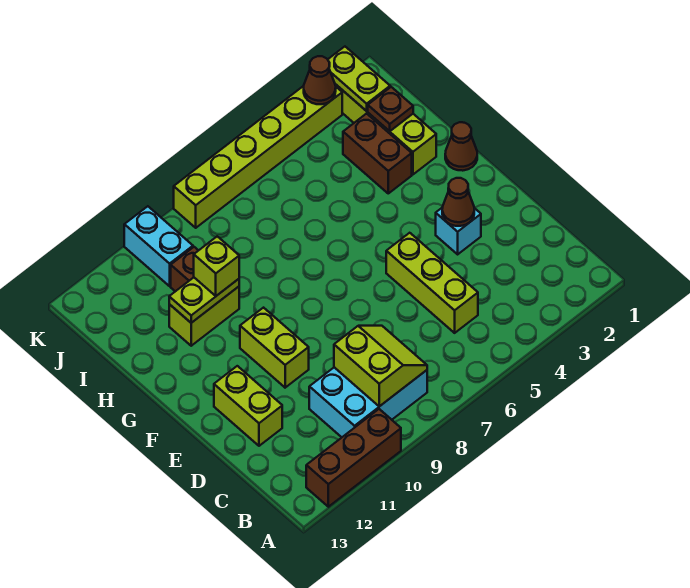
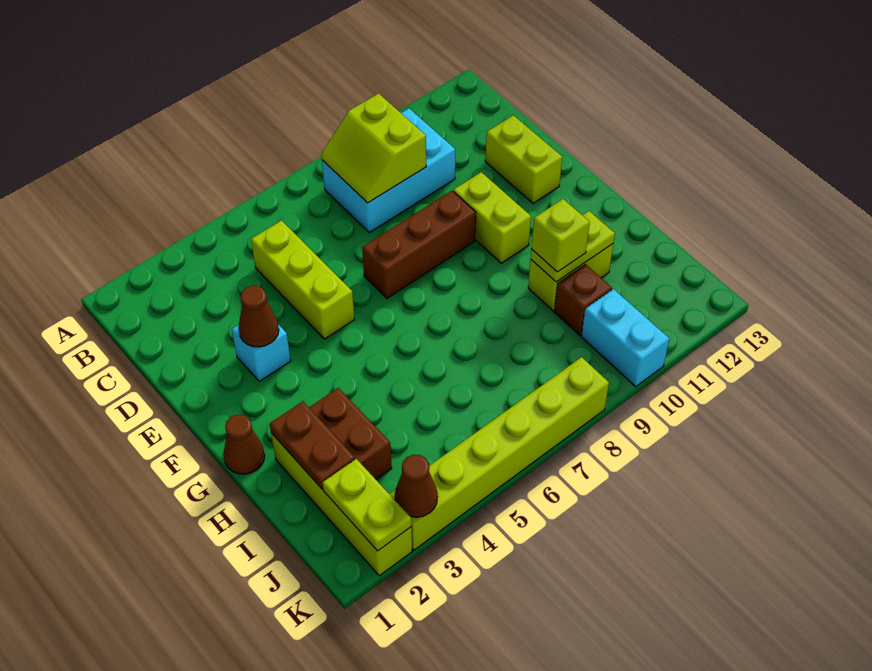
brown brick A10:A12 level 1 -> brown brick E7:E9 level 1
brown plate I2 level 2 -> brown plate H2:I2 level 2

